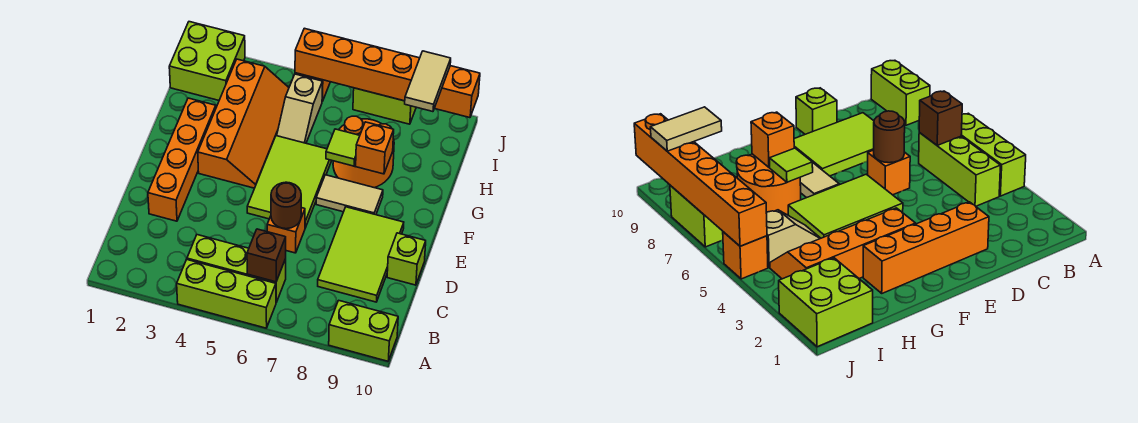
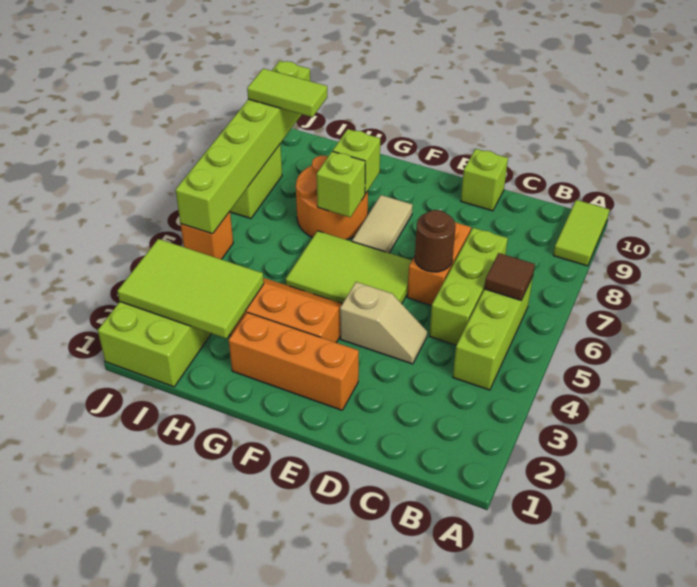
lime brick A4:A6 level 1 -> lime brick C5:C7 level 1
lime brick A9:A10 level 1 -> lime tile A9:A10 level 1
brown brick B6 level 2 -> brown tile B6 level 2
lime tile C8:E9 level 1 -> lime tile H2:J3 level 2
orange brick D2:G2 level 1 -> orange brick E2:G2 level 1
orange brick D6 level 1 -> orange brick D6:D7 level 1
lime tile G7 level 2 -> lime brick G7 level 2
orange brick G8 level 2 -> lime brick G8 level 2
tan slope H5:I5 level 1 top I -> tan slope D4:E4 level 1 top E
tan tile I9:J9 level 3 -> lime tile I9:J9 level 3
orange brick J5:J10 level 2 -> lime brick J5:J10 level 2

